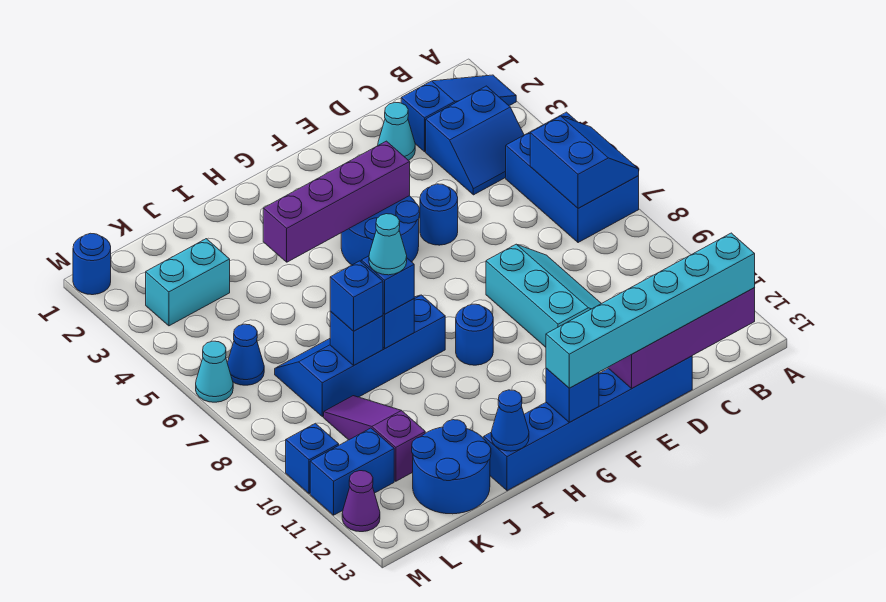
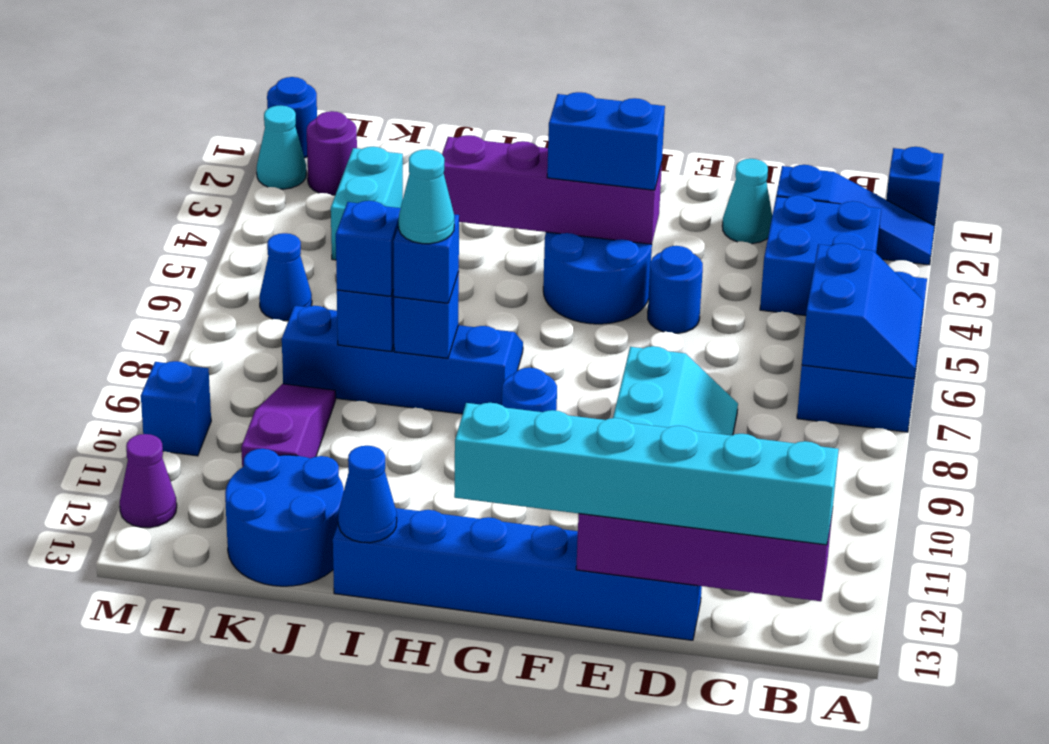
blue slope B3:C4 level 1 top 3 -> blue brick B3:C4 level 1
blue brick G13 level 2 -> blue brick A1 level 1
cyan brick K3:L3 level 1 -> cyan brick K3:K4 level 1
none -> purple round brick L2 level 1
blue brick L11:M11 level 1 -> blue brick F4:G4 level 3
cyan cone M6 level 1 -> cyan cone M2 level 1

